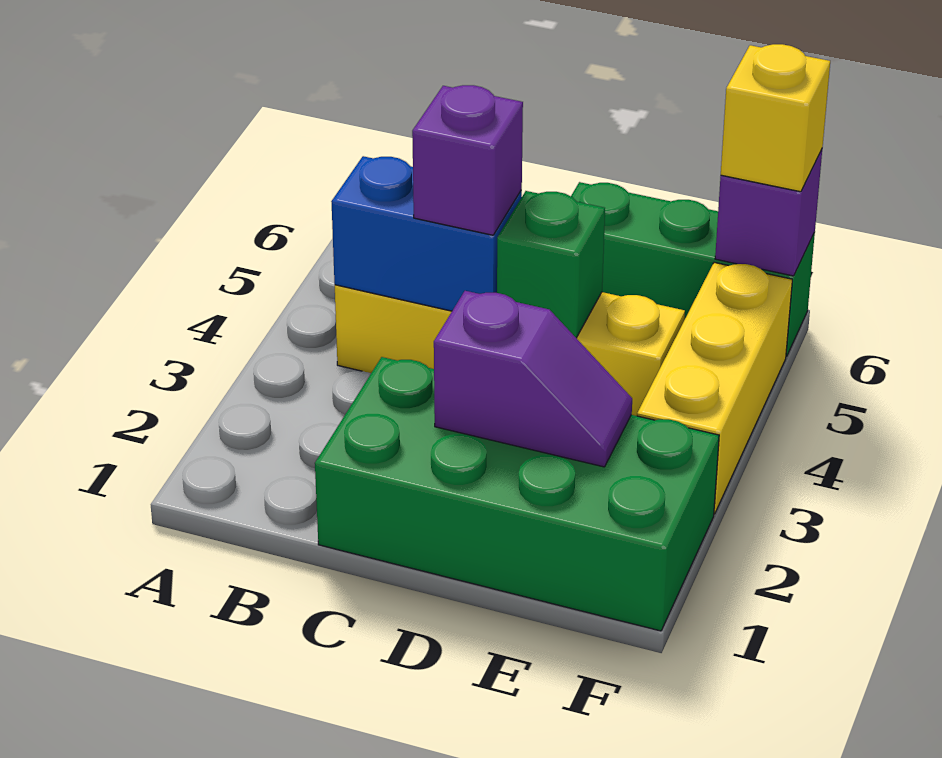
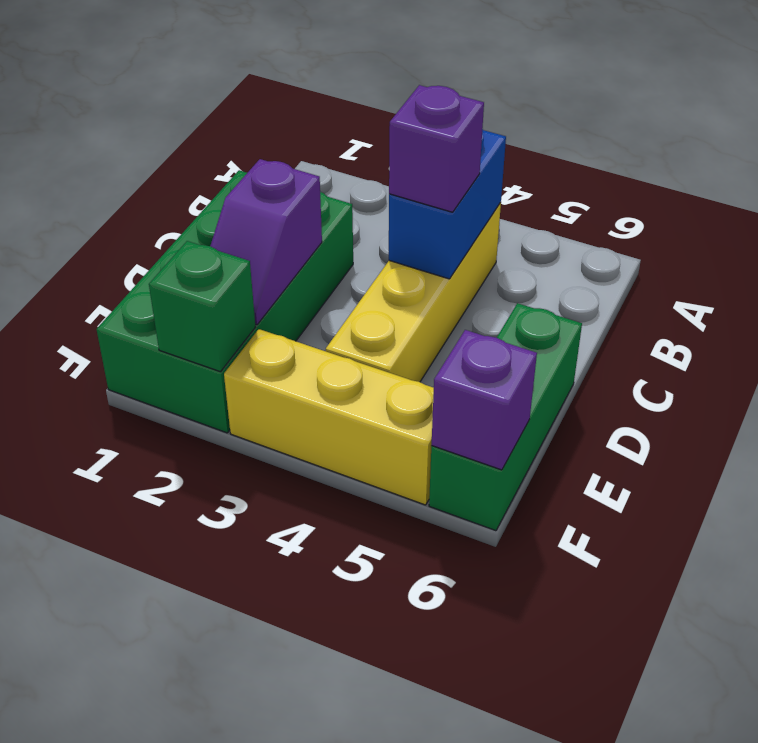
green brick D4 level 2 -> green brick F2 level 2
yellow brick F6 level 3 -> none

